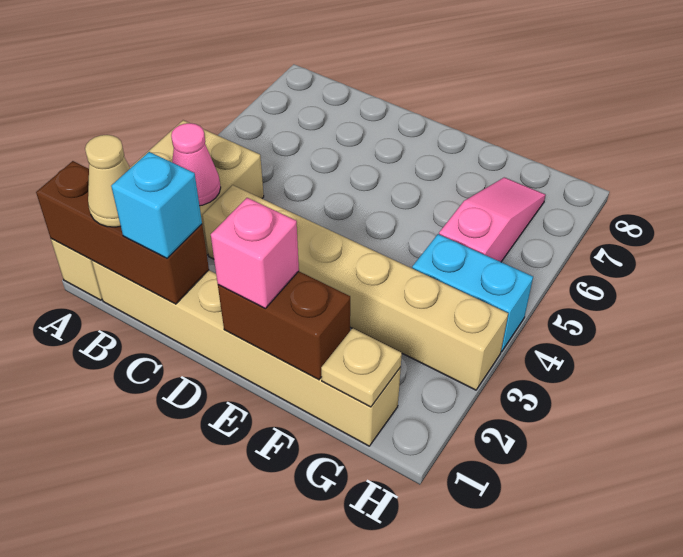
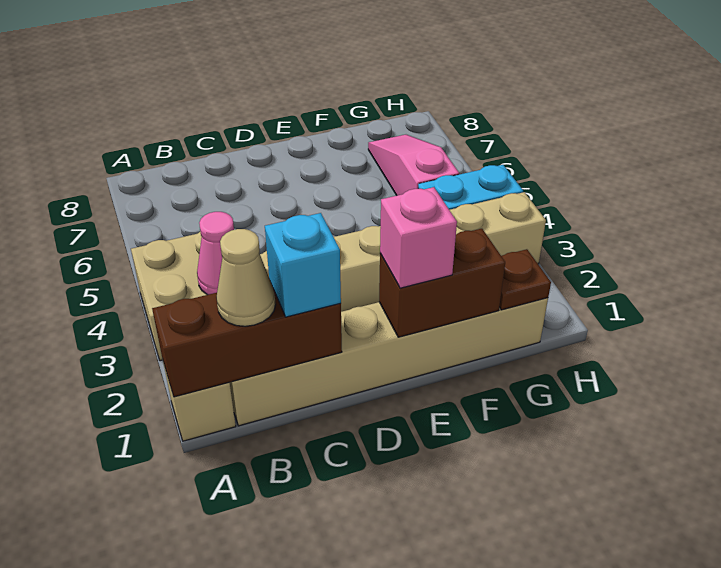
tan plate G1 level 2 -> brown plate G1 level 2

